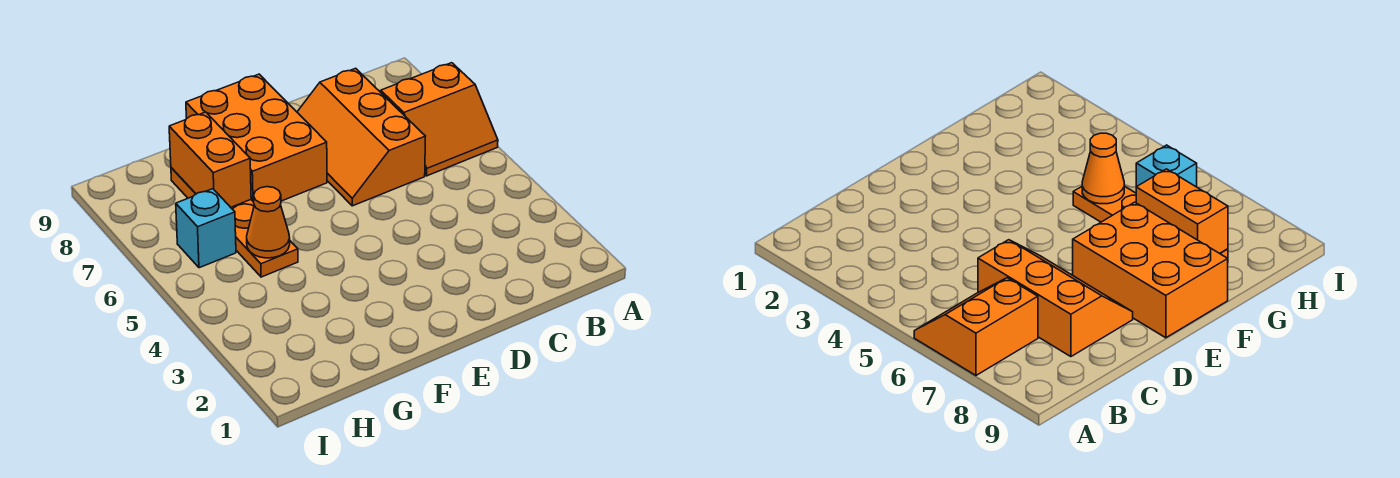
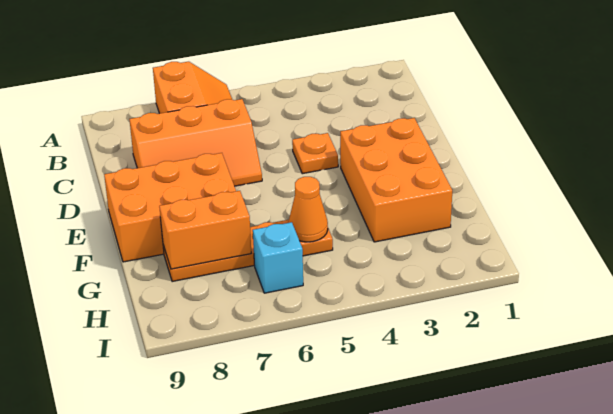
none -> orange plate D4 level 1
none -> orange brick E2:G3 level 1

